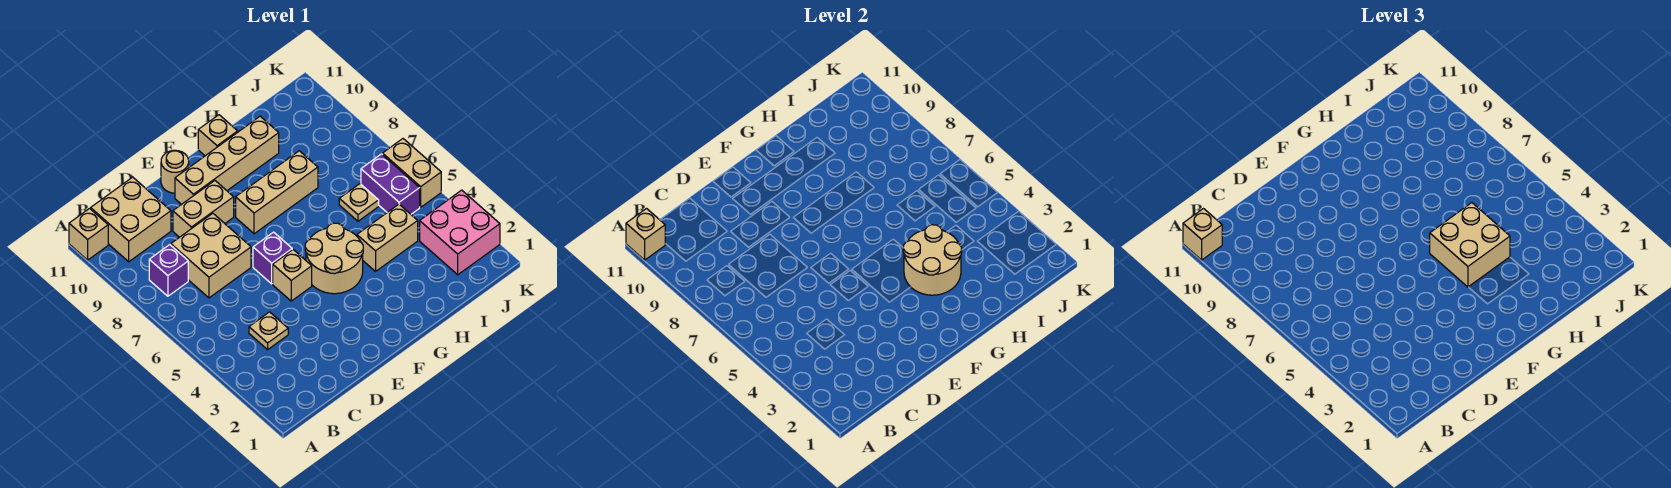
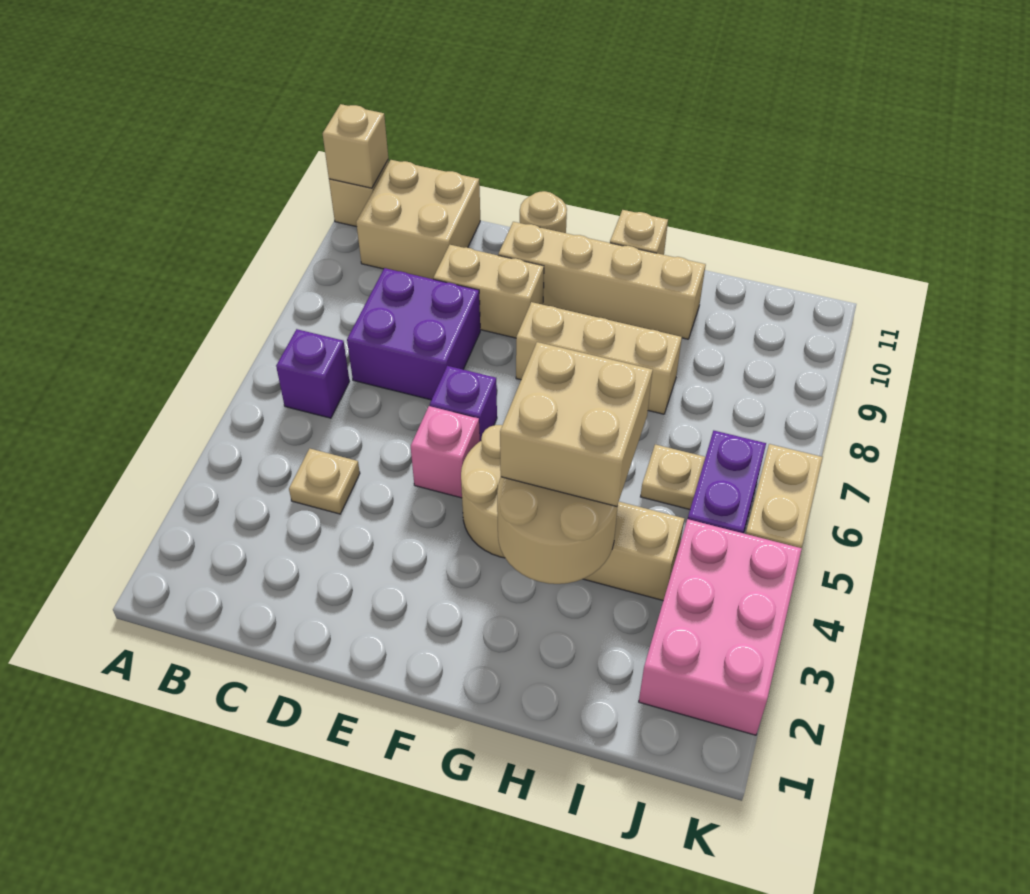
tan brick A11 level 3 -> none
purple brick B8 level 1 -> purple brick B6 level 1
tan brick C7:D8 level 1 -> purple brick C7:D8 level 1
tan brick E5 level 1 -> pink brick E5 level 1
pink brick J2:K3 level 1 -> pink brick J2:K4 level 1

